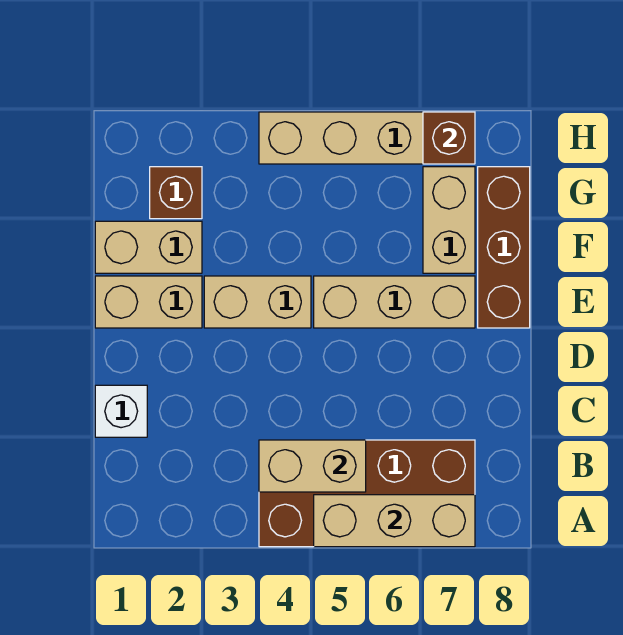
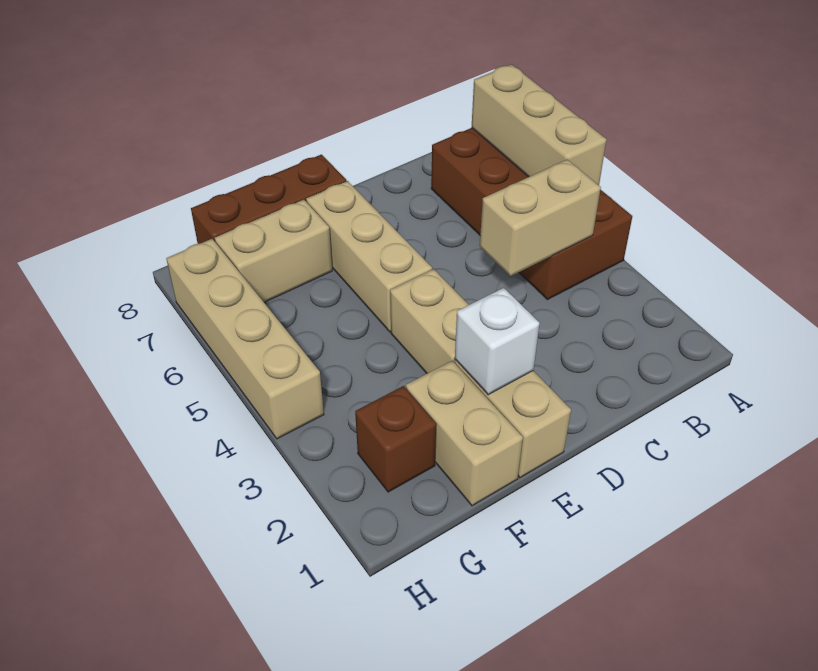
tan brick B4:B5 level 2 -> tan brick B4:C4 level 2
white brick C1 level 1 -> white brick E2 level 2
brown brick H7 level 2 -> none

